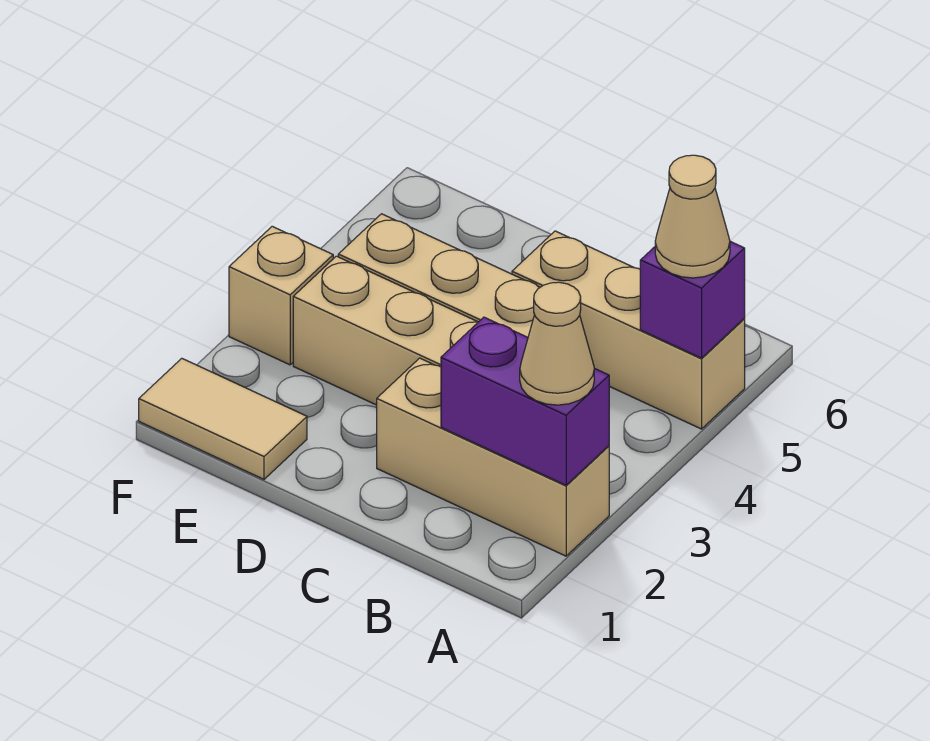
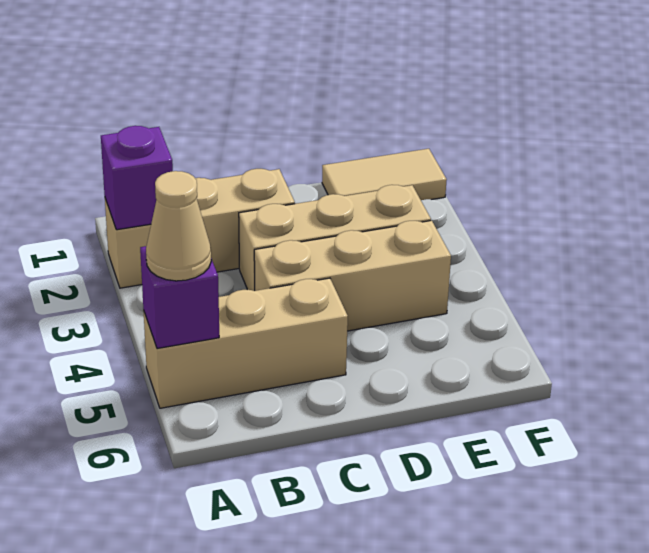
purple brick A2:B2 level 2 -> purple brick A2 level 2
tan cone A2 level 3 -> none
tan brick F3 level 1 -> none

